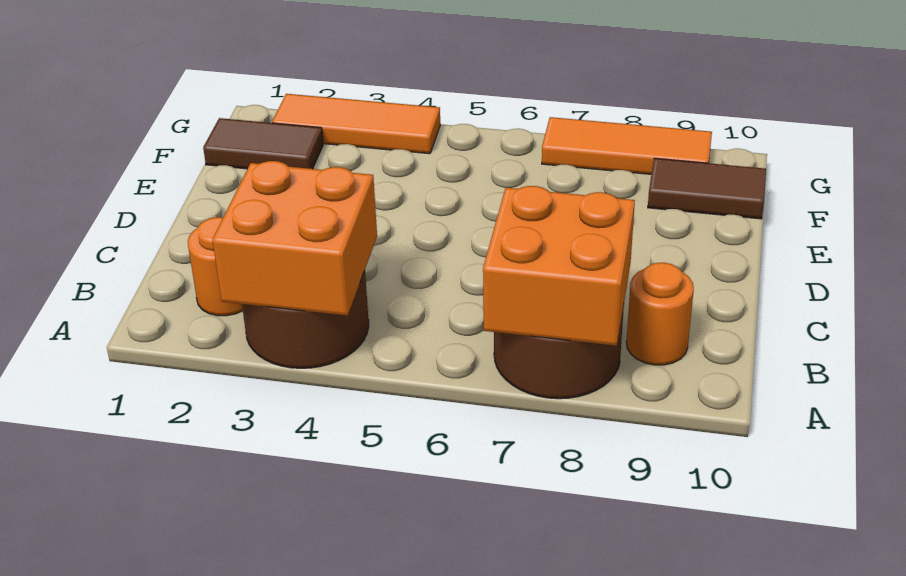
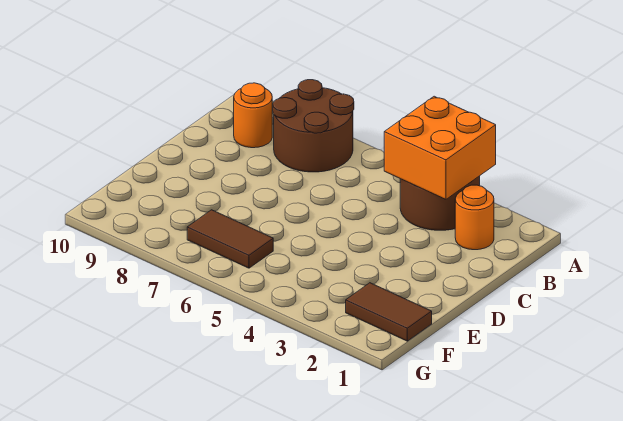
orange brick A7:B8 level 2 -> none
brown tile F9:F10 level 1 -> brown tile F6:F7 level 1
orange tile G2:G4 level 1 -> none
orange tile G7:G9 level 1 -> none

